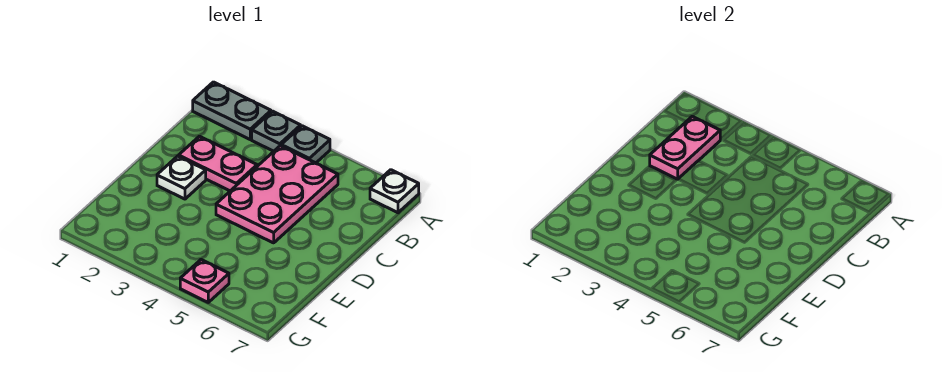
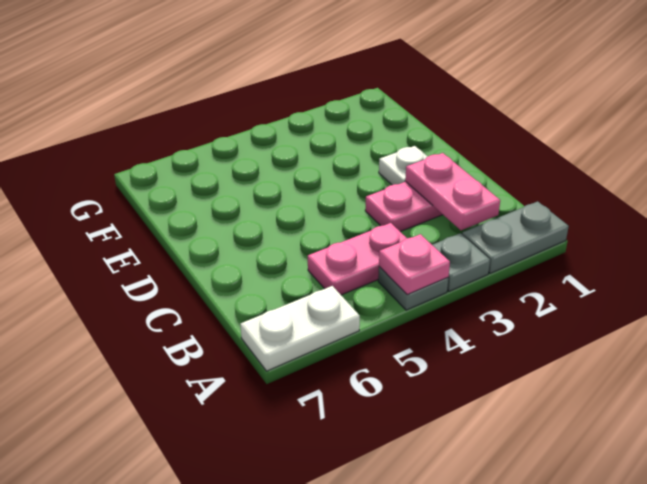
white plate A7 level 1 -> white plate A6:A7 level 1
pink plate B4:D5 level 1 -> pink plate B4:B5 level 1
pink plate G5 level 1 -> pink plate A4 level 2

